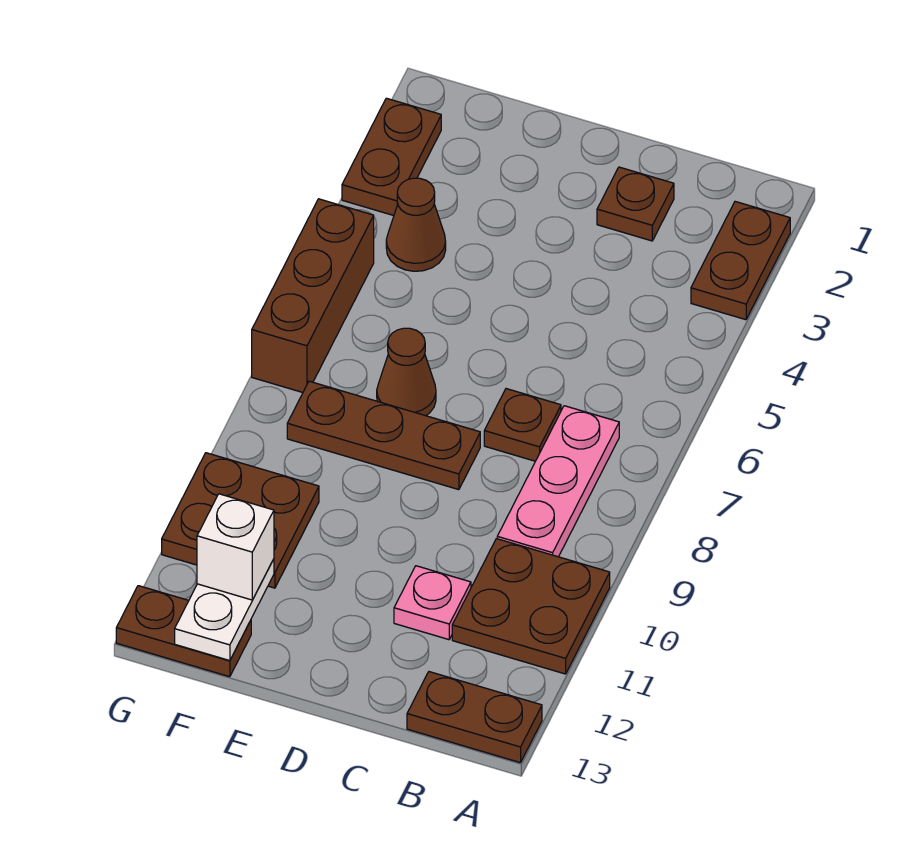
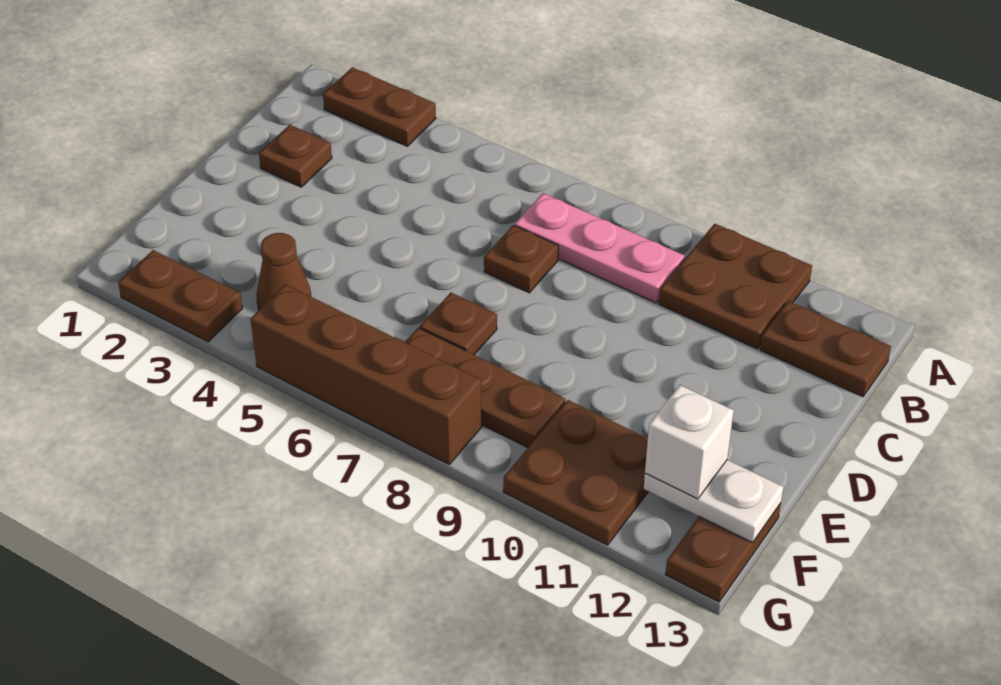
brown plate A13:B13 level 1 -> brown plate B12:B13 level 1
pink plate C11 level 1 -> none
brown plate D8:F8 level 1 -> brown plate F7:F9 level 1
brown cone E7 level 1 -> brown plate E7 level 1
brown brick G5:G7 level 1 -> brown brick G5:G8 level 1

